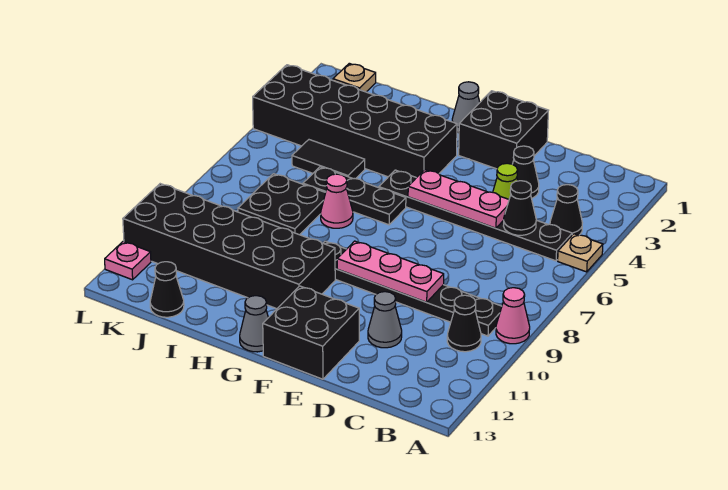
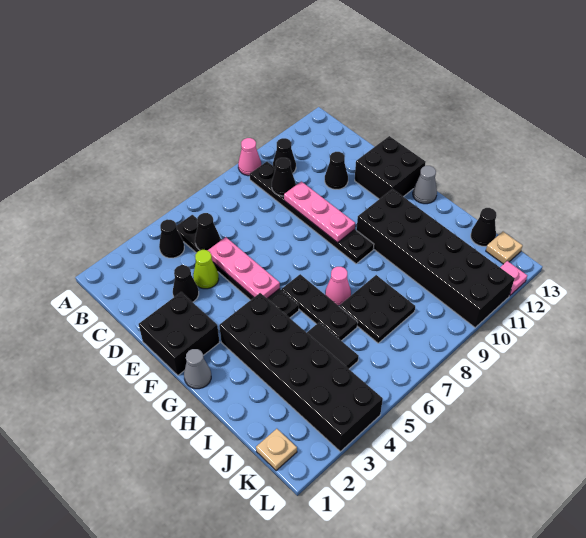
tan plate A5 level 1 -> tan plate K13 level 1
none -> black cone C9 level 2
grey cone D11 level 1 -> black cone D11 level 1

